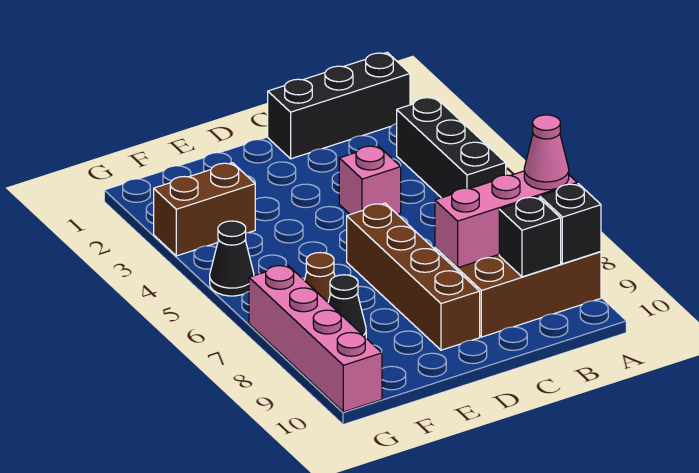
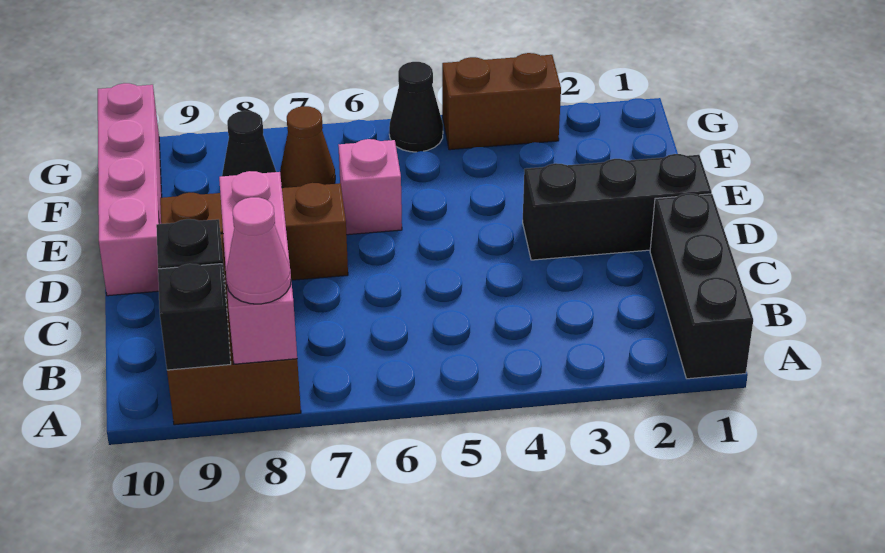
black brick A3:A5 level 1 -> black brick D1:D3 level 1
pink brick C4 level 1 -> pink brick E6 level 1
brown brick D6:D9 level 1 -> brown brick D7:D9 level 1
brown brick F3:G3 level 1 -> brown brick G3:G4 level 1
pink brick G7:G10 level 1 -> pink brick D10:G10 level 1

